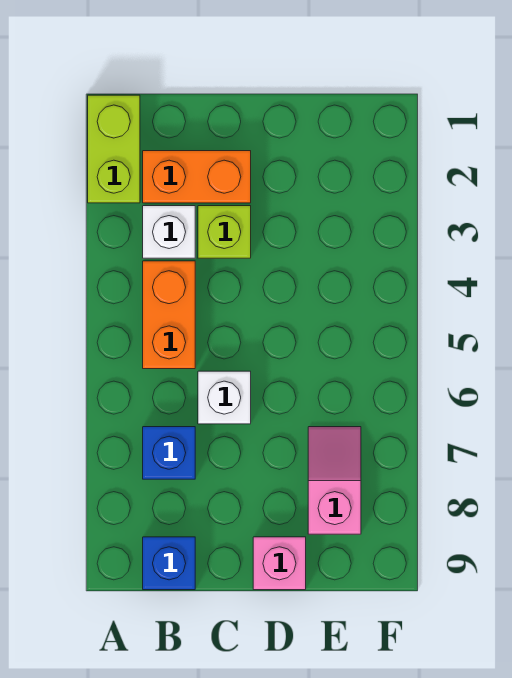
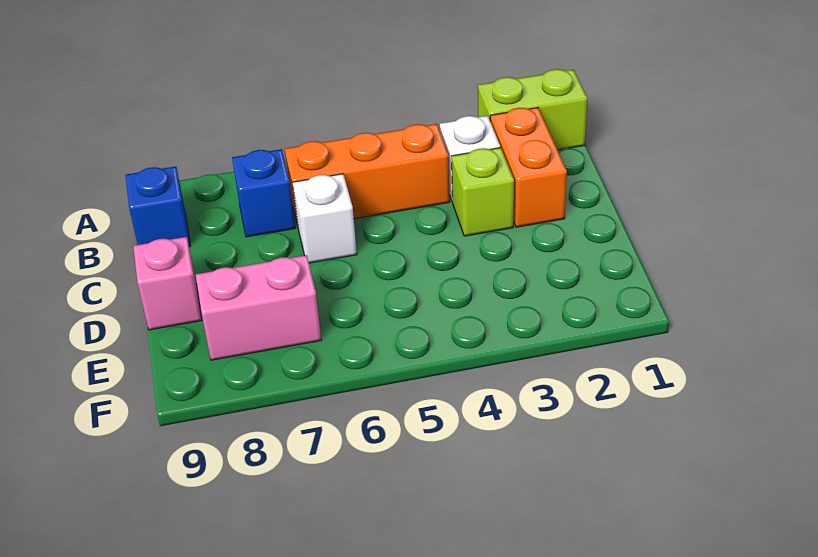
orange brick B4:B5 level 1 -> orange brick B4:B6 level 1
pink slope E7:E8 level 1 top 8 -> pink brick E7:E8 level 1

